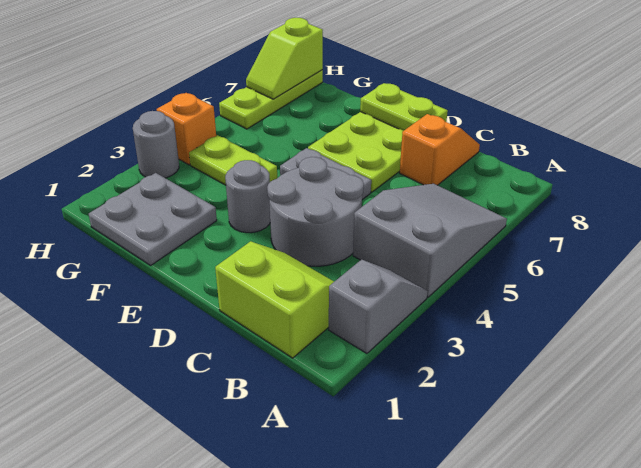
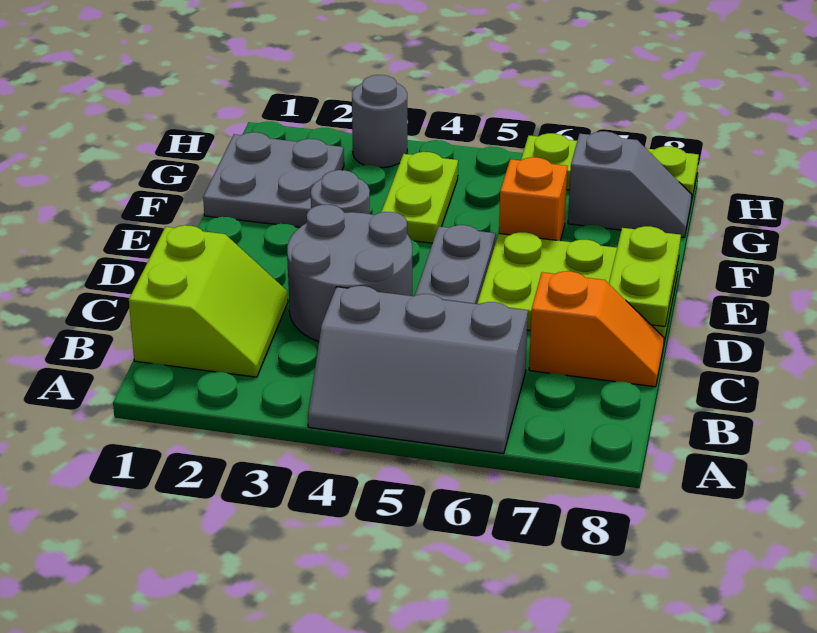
grey slope A2:A3 level 1 top 2 -> grey slope G7:G8 level 1 top 7
grey slope A4:B6 level 1 top 4 -> grey slope A4:B6 level 1 top B
orange brick H4 level 1 -> orange brick F6 level 1
lime slope H7:H8 level 2 top 8 -> none

